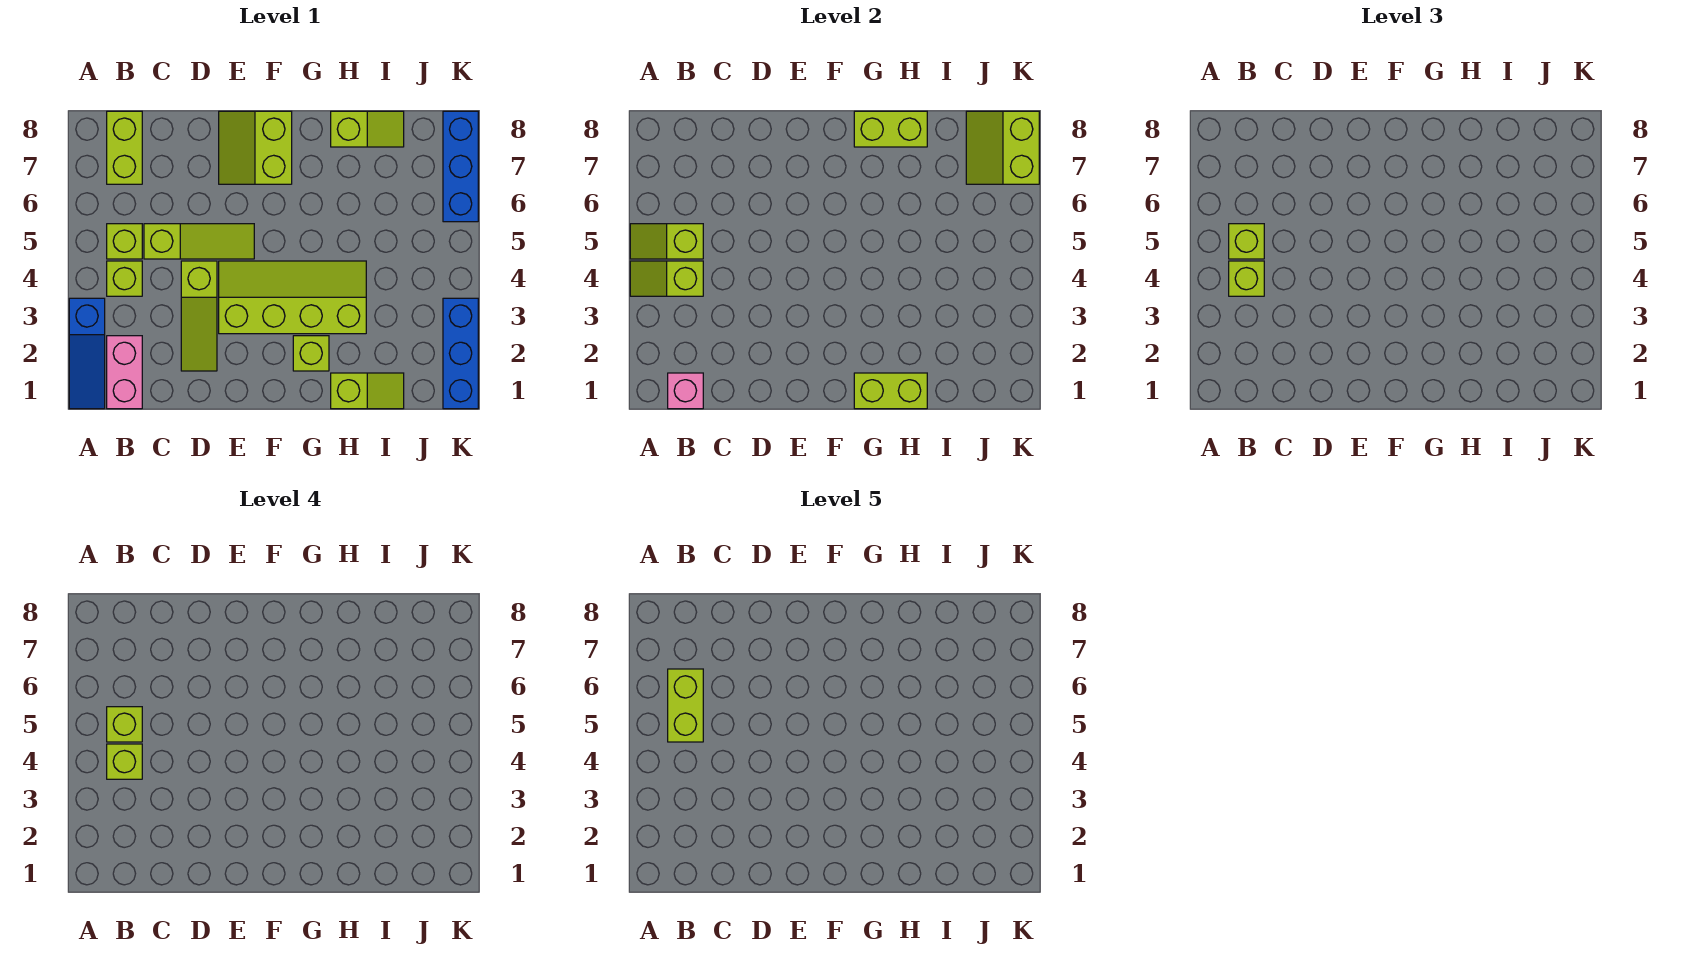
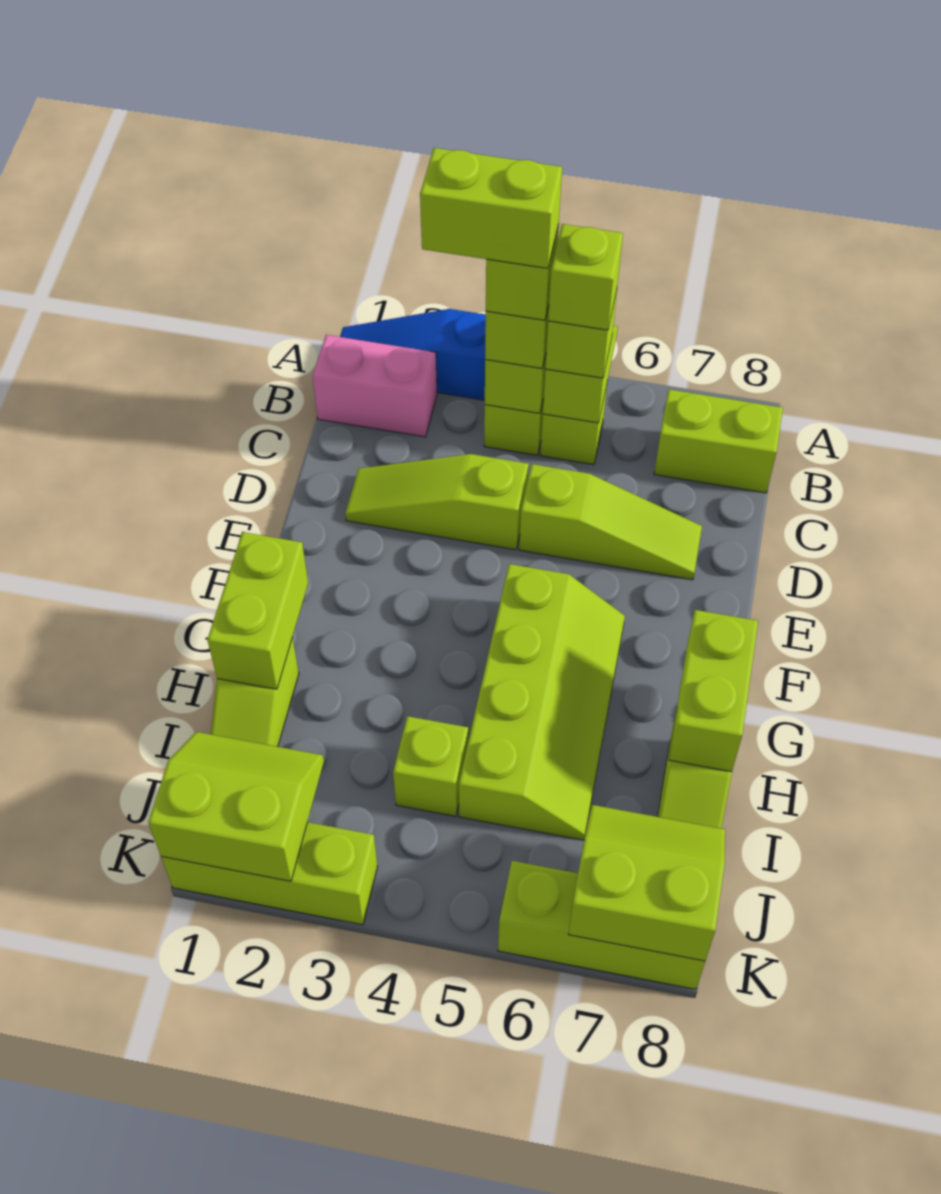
pink brick B1 level 2 -> none
lime brick B5:B6 level 5 -> lime brick B3:B4 level 5
lime slope C5:E5 level 1 top C -> lime slope D5:D7 level 1 top 5
lime slope E3:H4 level 1 top 3 -> lime slope F5:I6 level 1 top 5
lime slope E7:F8 level 1 top F -> lime slope J1:K2 level 2 top K
lime brick G2 level 1 -> lime brick I4 level 1
blue brick K1:K3 level 1 -> lime brick K1:K3 level 1
blue brick K6:K8 level 1 -> lime brick K6:K8 level 1

